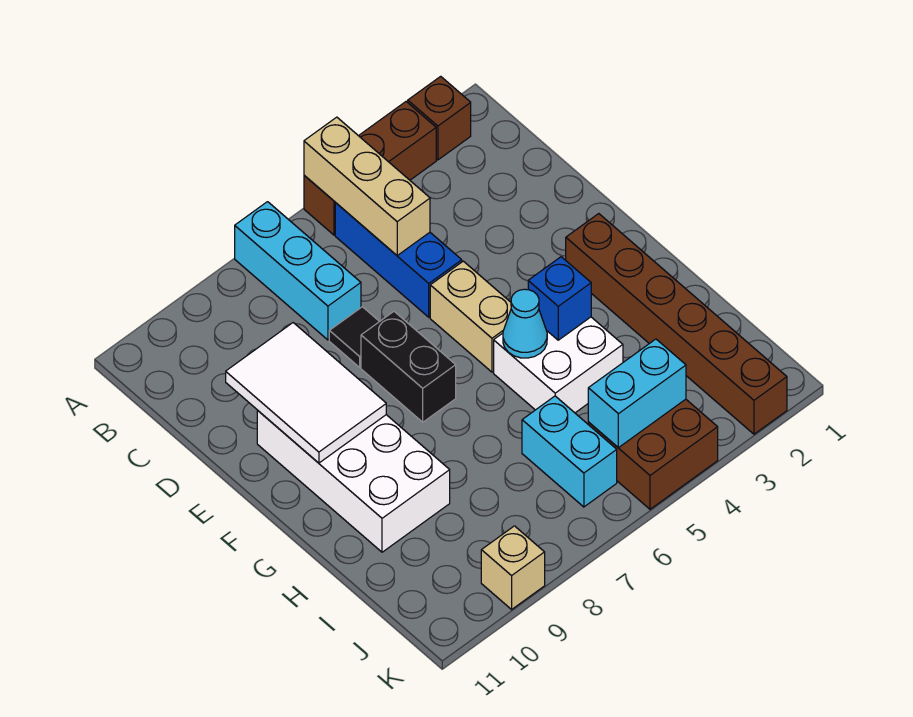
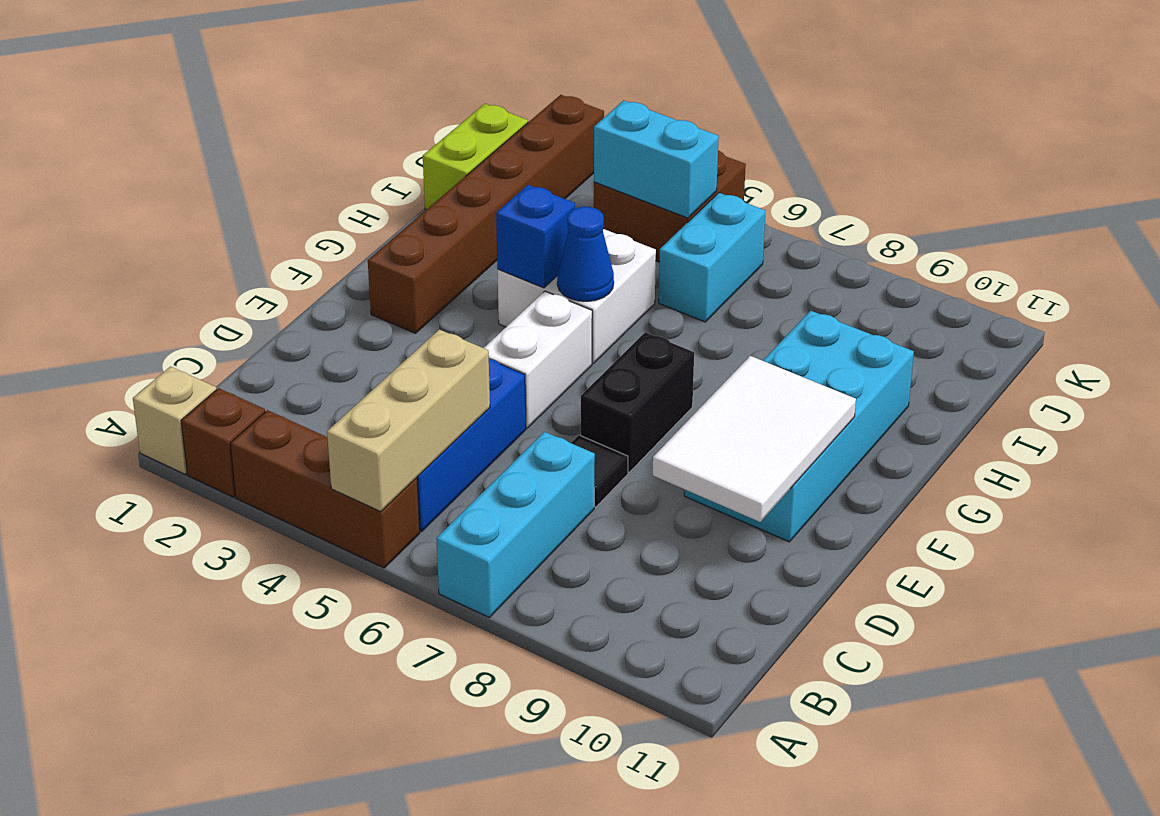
tan brick E5:F5 level 1 -> white brick E5:F5 level 1
white brick E9:H10 level 1 -> cyan brick E9:H10 level 1
cyan cone G5 level 2 -> blue cone G5 level 2
none -> lime brick I1:J1 level 1
tan brick K9 level 1 -> tan brick A1 level 1

